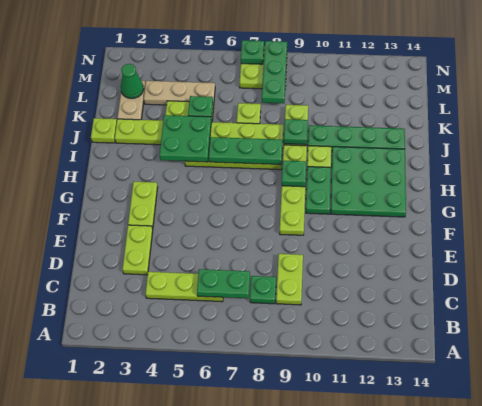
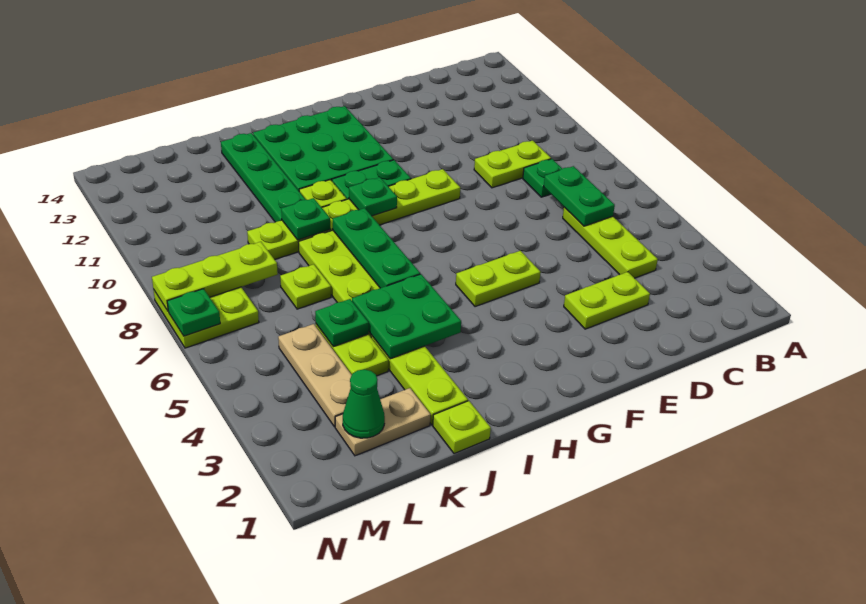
lime plate F3:G3 level 1 -> lime plate F5:G5 level 1
green plate L8:N8 level 2 -> lime plate L8:N8 level 2

